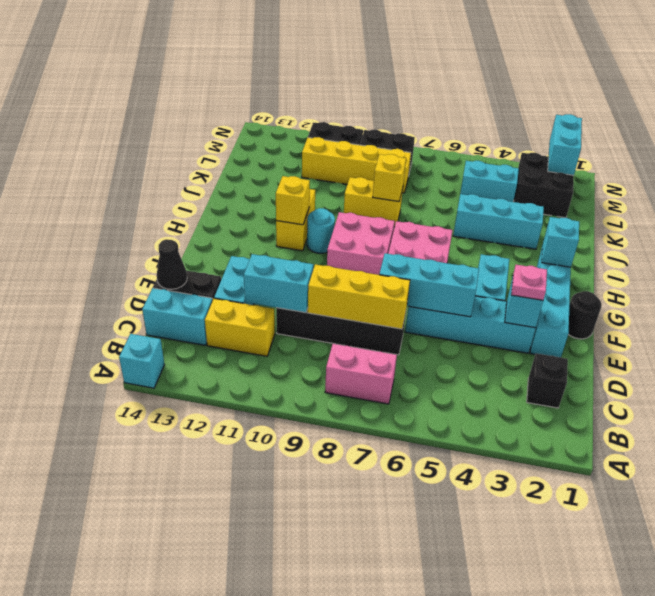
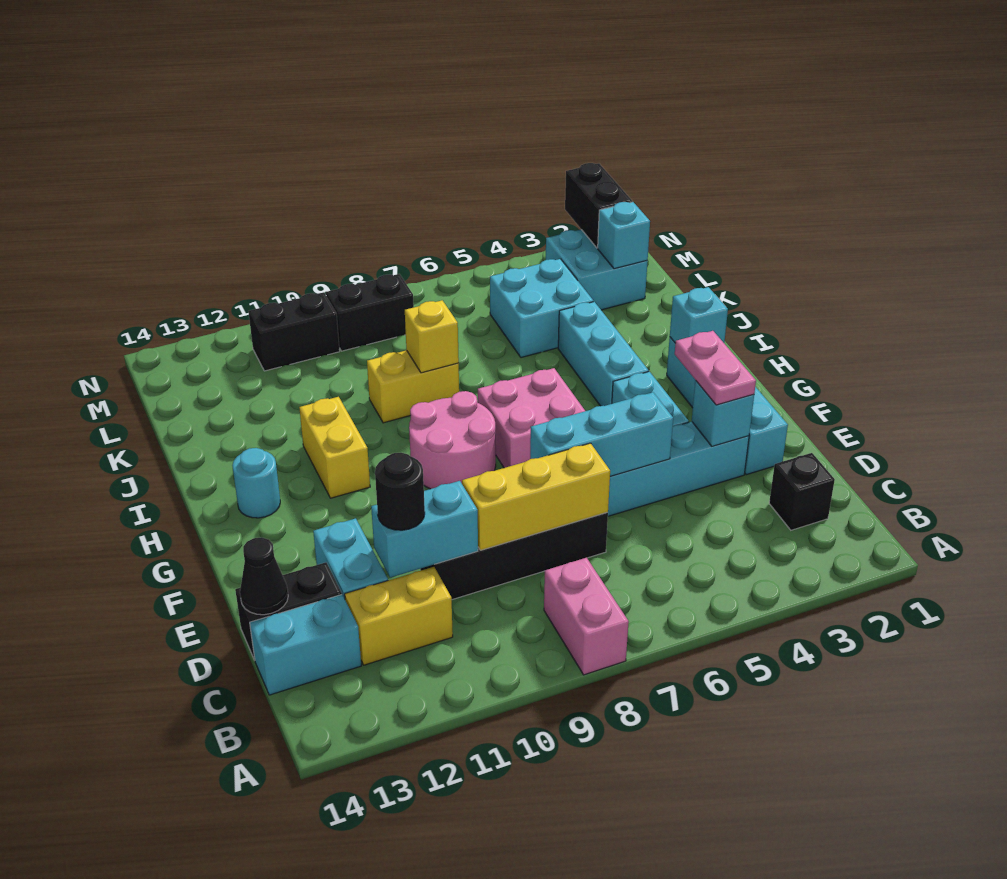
cyan brick A14 level 1 -> cyan brick L2 level 2
pink brick B7:B8 level 1 -> pink brick A8:B8 level 1
pink plate E3 level 3 -> pink plate E3:F3 level 3
black round brick F1 level 1 -> black round brick D11 level 3
pink brick G8:H9 level 1 -> pink round brick G8:H9 level 1
cyan round brick H10 level 1 -> cyan round brick H13 level 1
yellow brick H11 level 2 -> none
cyan brick J3:J5 level 1 -> cyan brick H4:J4 level 1
black brick L2:M3 level 1 -> cyan brick L2:M3 level 1
cyan brick L4:L5 level 1 -> cyan brick K4:L5 level 1
yellow brick L8:L11 level 1 -> none
cyan brick M2:N2 level 2 -> black brick M2:N2 level 2

